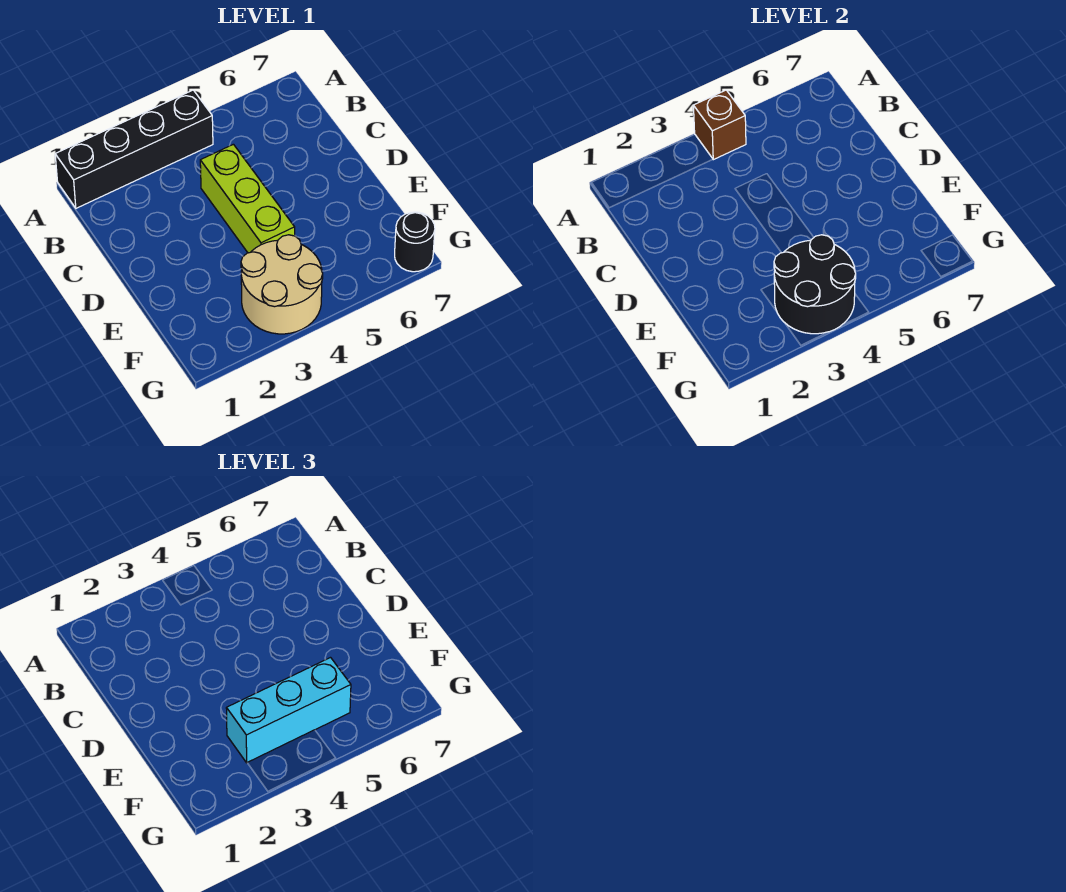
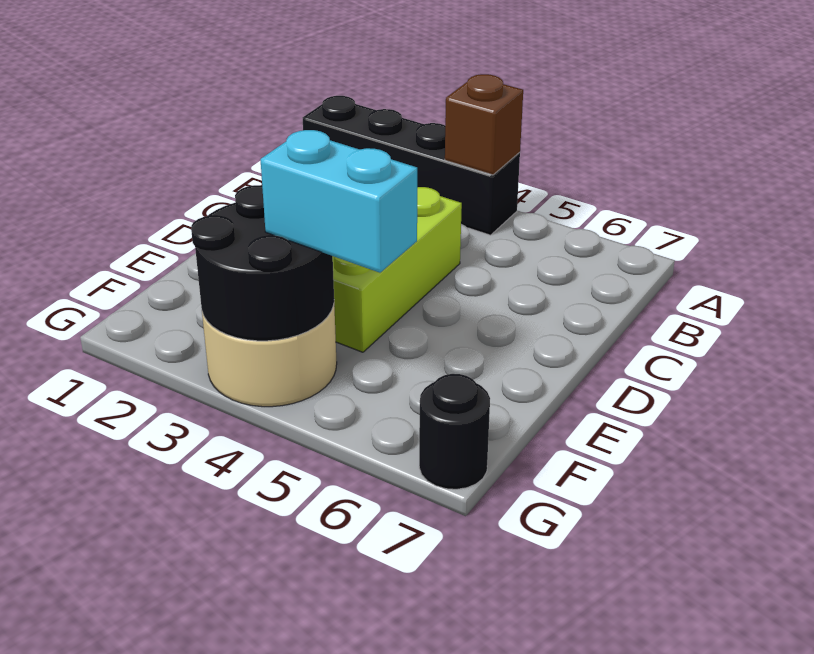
cyan brick F3:F5 level 3 -> cyan brick F4:F5 level 3

